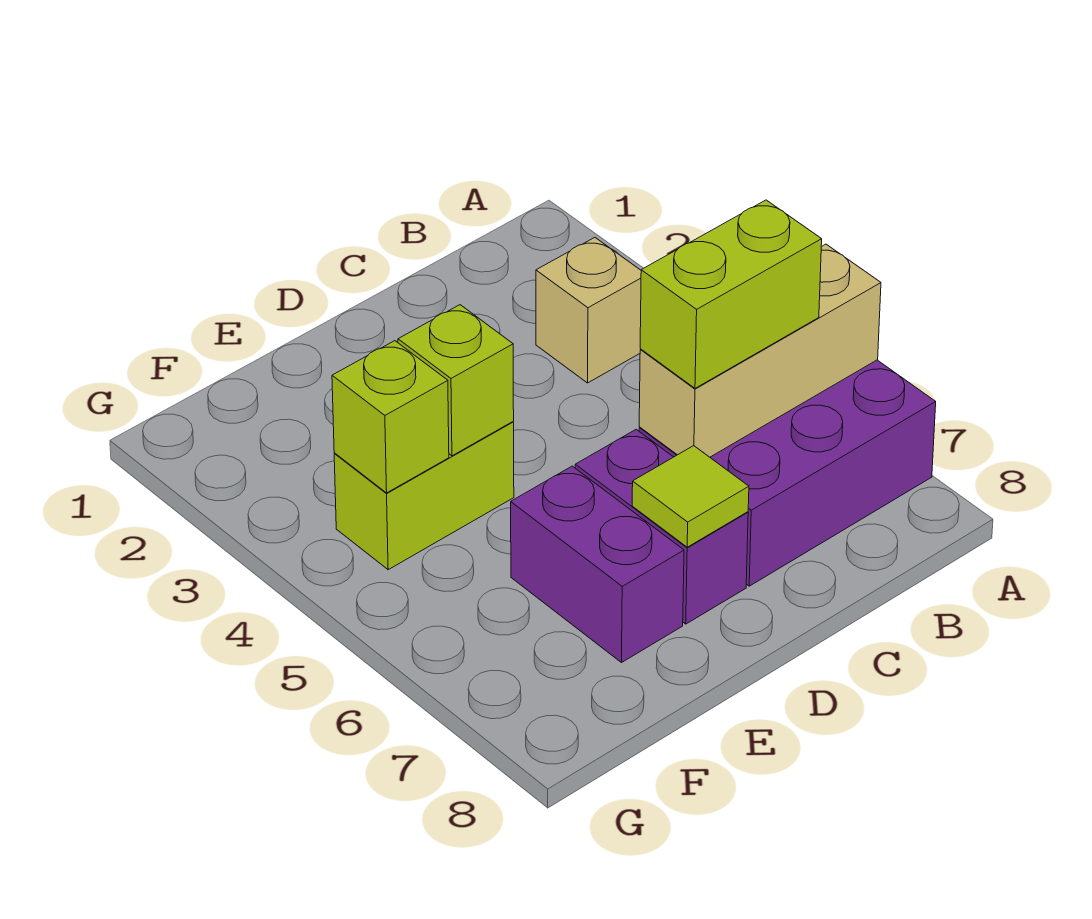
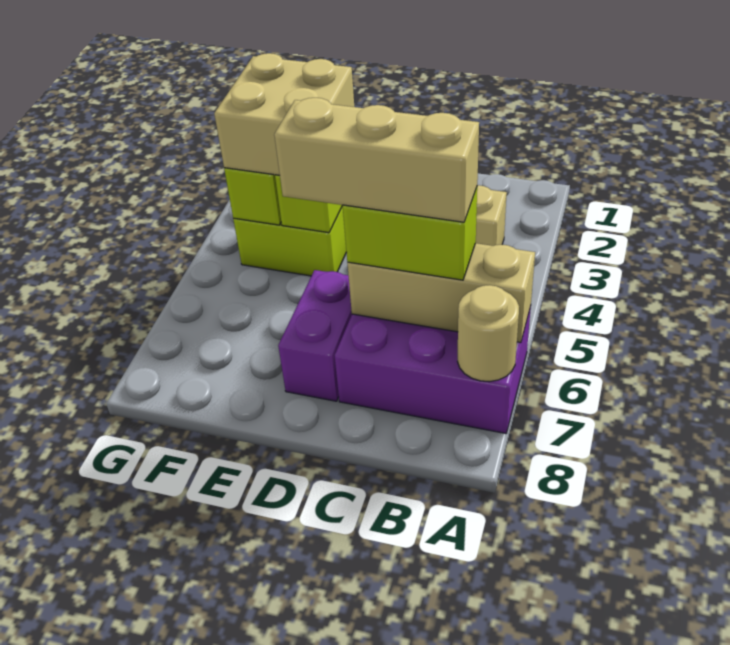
none -> tan round brick A7 level 2
none -> tan brick B6:D6 level 4
lime tile D7 level 2 -> none
none -> tan brick E3:F4 level 3
purple brick E6:E7 level 1 -> none

